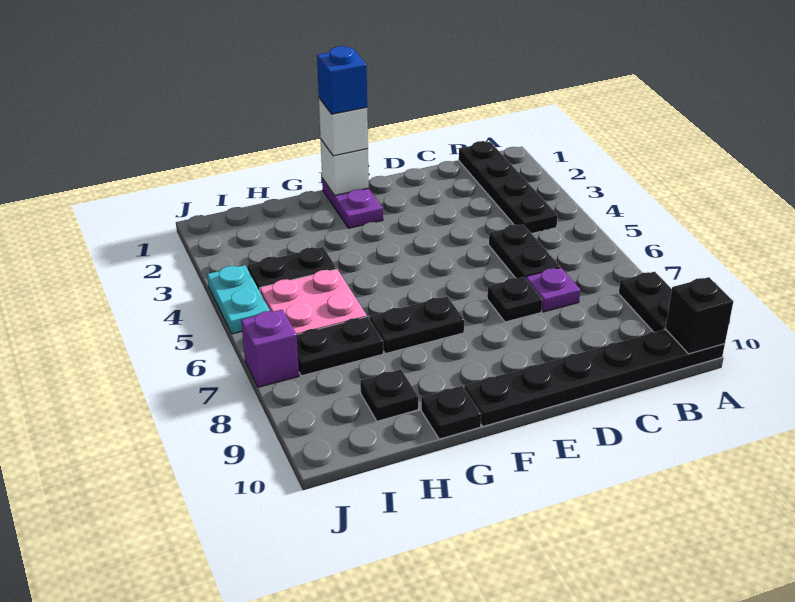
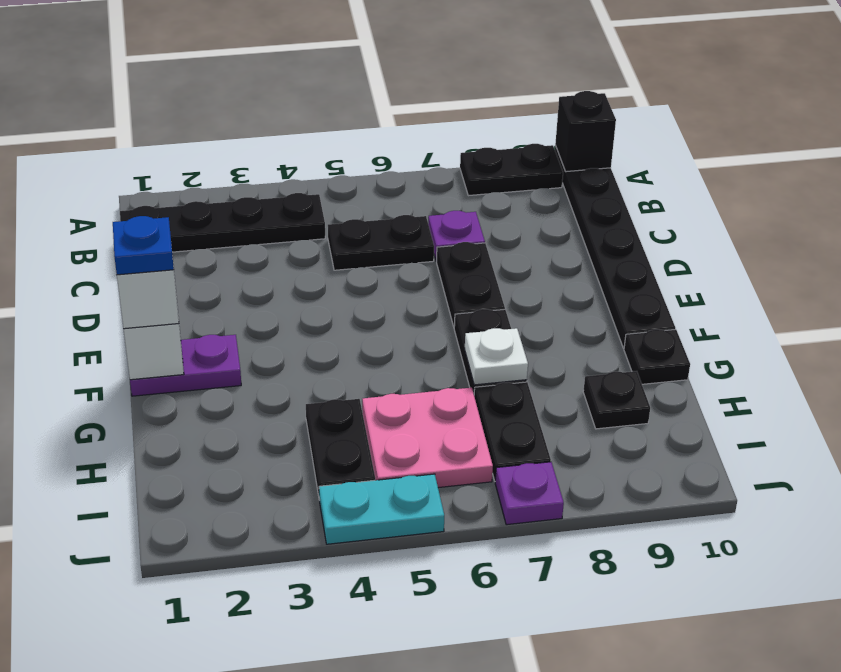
black plate D7 level 1 -> black plate D7:E7 level 1
blue brick F1 level 4 -> blue plate F1 level 4
none -> white plate G7 level 2
purple brick J7 level 1 -> purple plate J7 level 1

